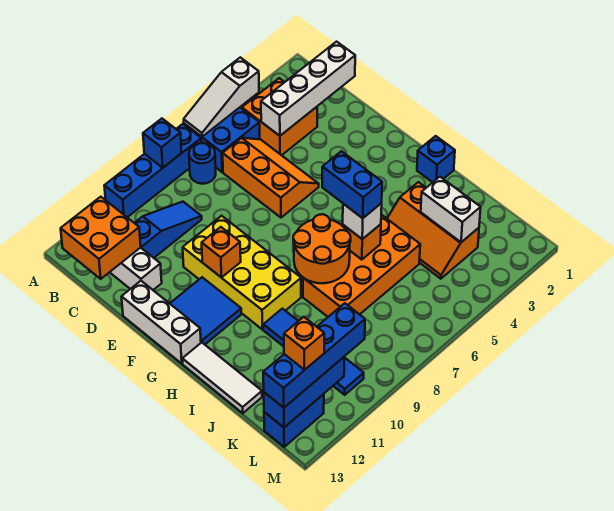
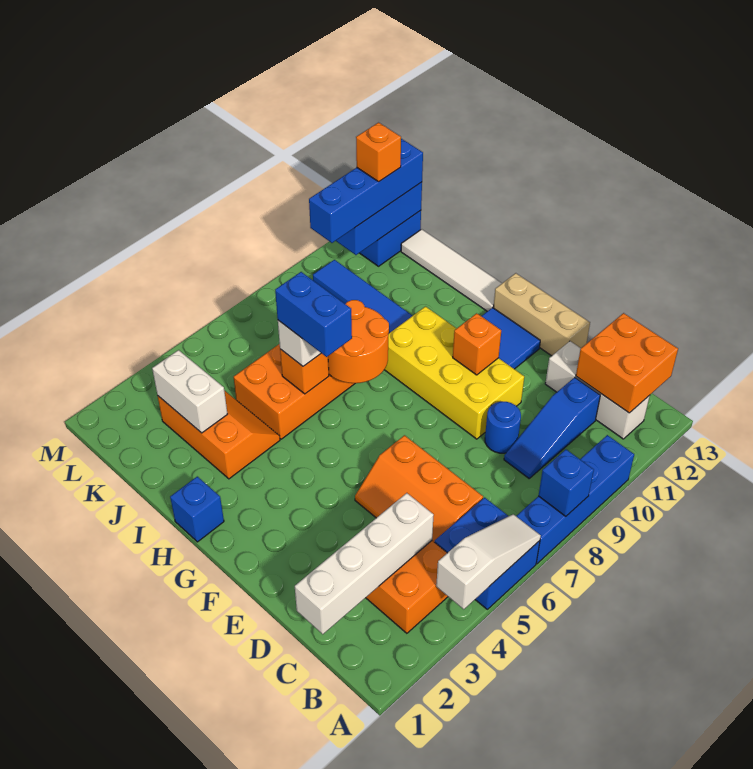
blue round brick B7 level 1 -> blue round brick D9 level 1
white brick E13:G13 level 1 -> tan brick E13:G13 level 1
white tile H13:J13 level 1 -> white tile H13:K13 level 1

